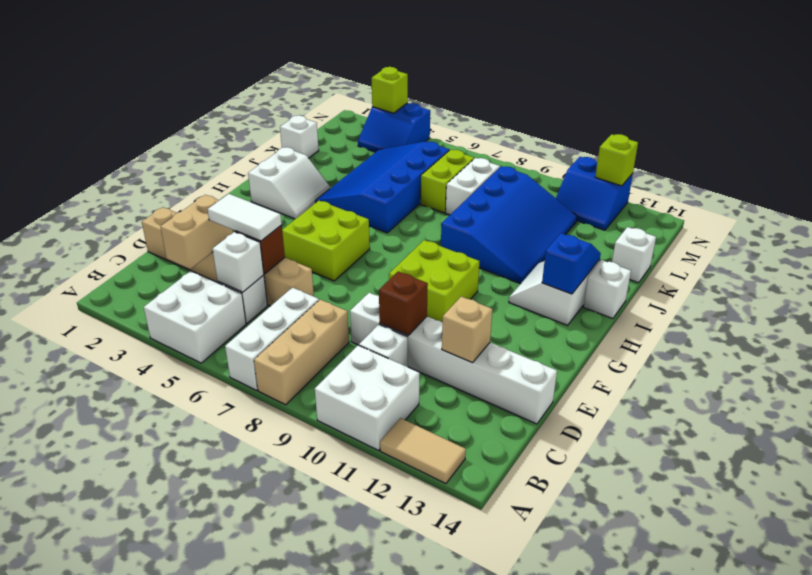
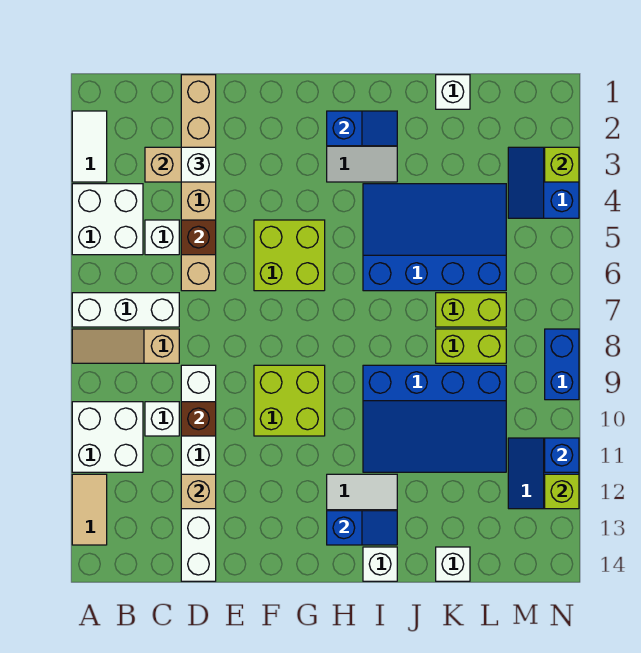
tan brick A8:C8 level 1 -> tan slope A8:C8 level 1 top C
white brick C5 level 2 -> white brick D3 level 3
white tile D4:D5 level 3 -> white tile A2:A3 level 1
none -> blue slope H2:I2 level 2 top H
white brick K8:L8 level 1 -> lime brick K8:L8 level 1
none -> blue brick N8:N9 level 1
none -> blue brick N11 level 2

